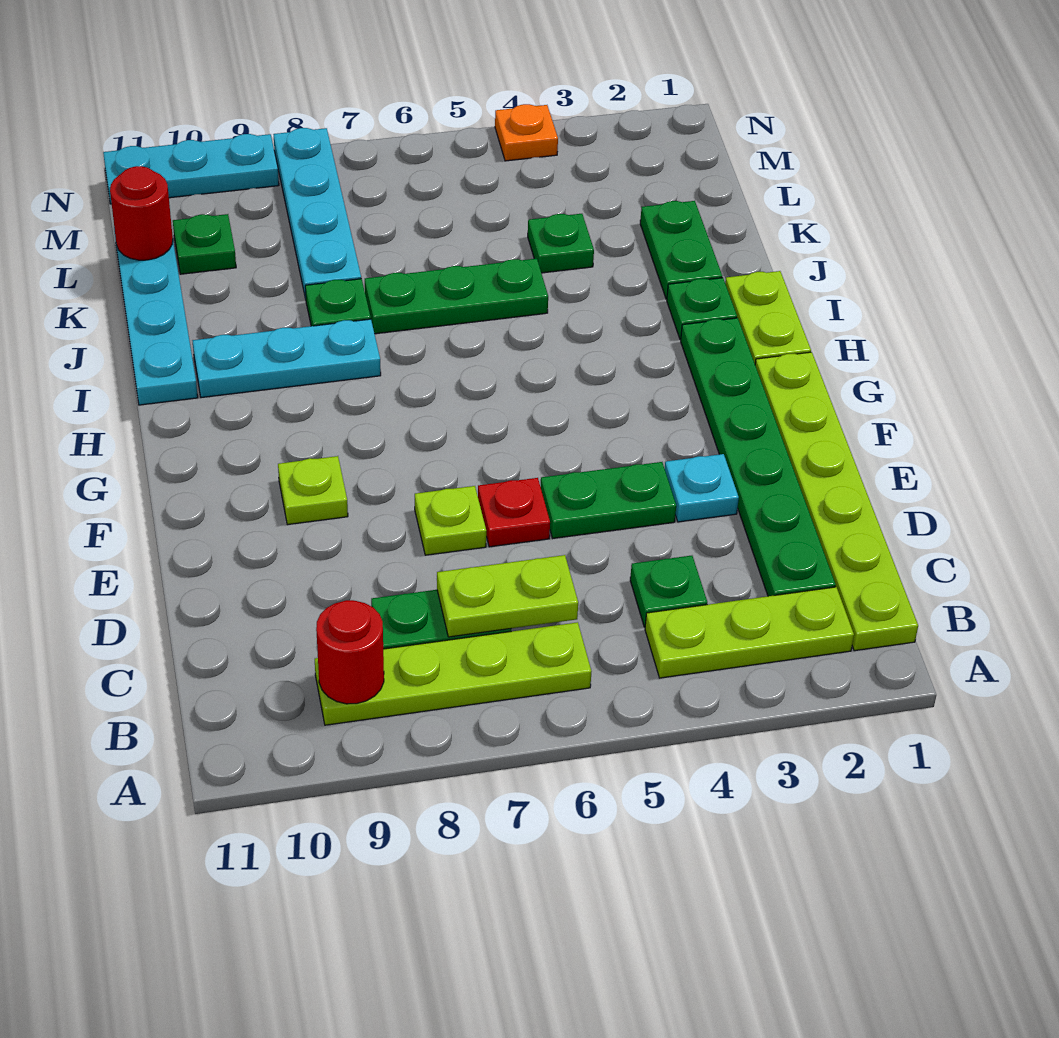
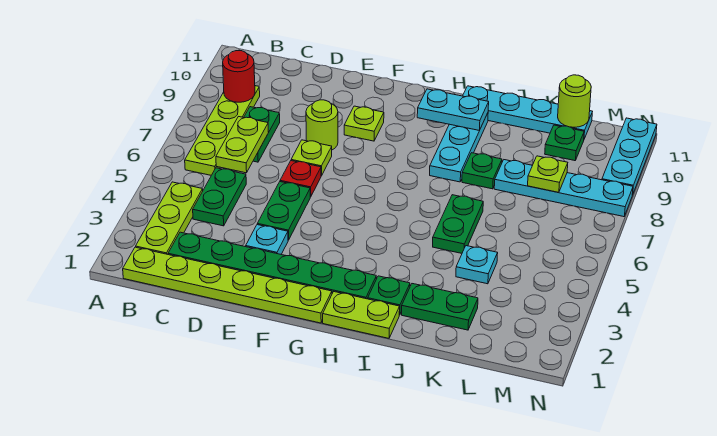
green plate C4 level 1 -> green plate C4:C5 level 1
none -> lime round brick E8 level 1
none -> cyan plate H10:I10 level 2
green plate J5:J7 level 1 -> green plate J5:J6 level 1
green plate K4 level 1 -> cyan plate K4 level 1
none -> lime plate L8 level 2
red round brick L11 level 2 -> lime round brick L11 level 2
orange plate N4 level 1 -> none

